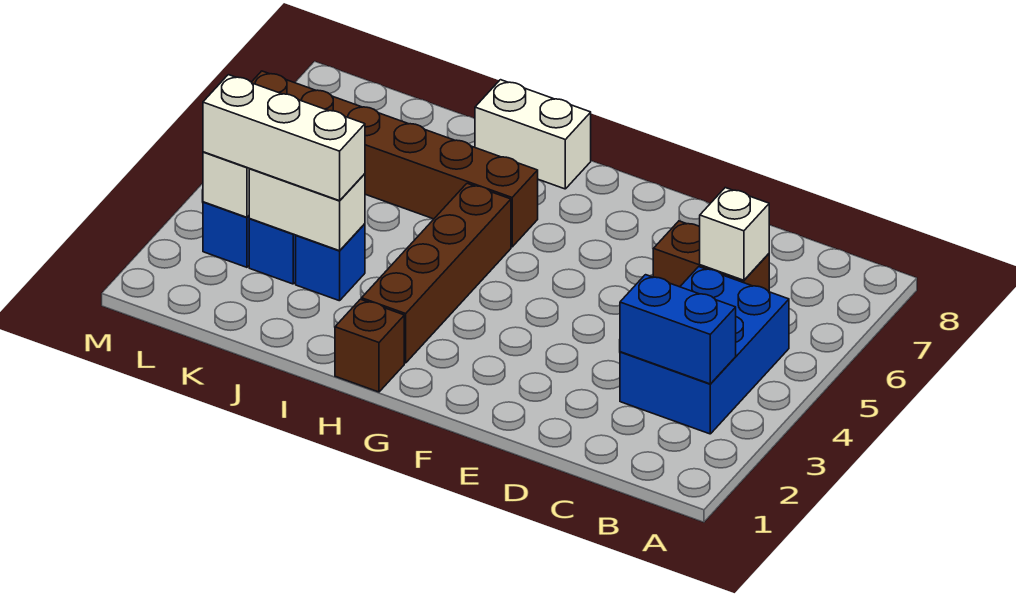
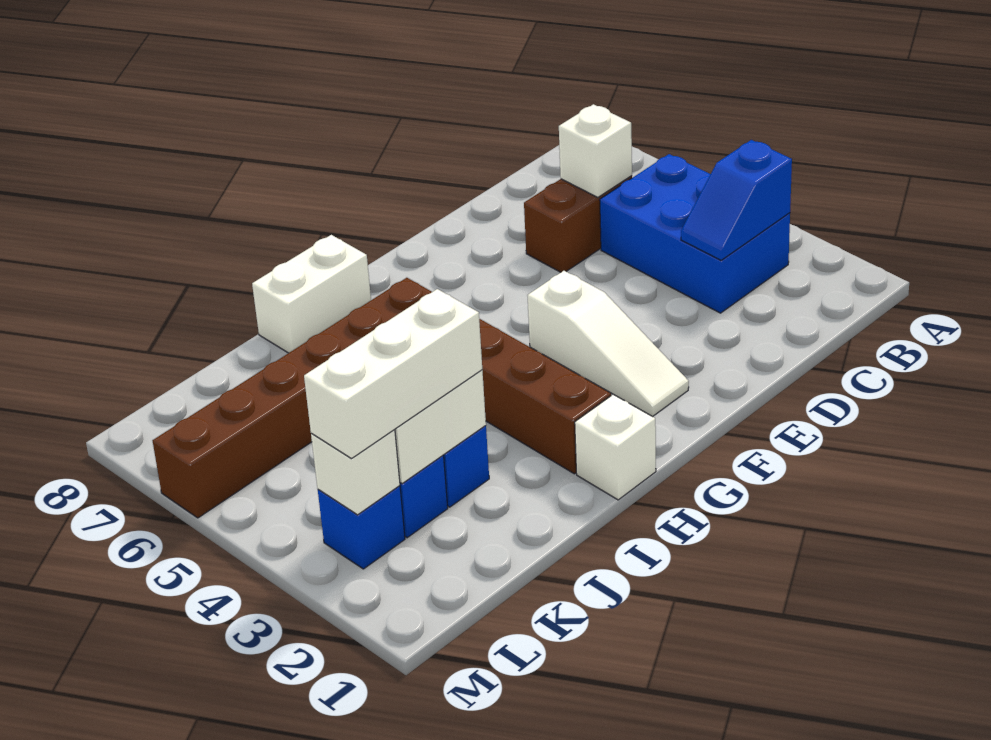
blue brick B3:C3 level 2 -> blue slope B3:C3 level 2 top B
none -> white slope F2:F4 level 1 top 4
brown brick H1 level 1 -> white brick H1 level 1

